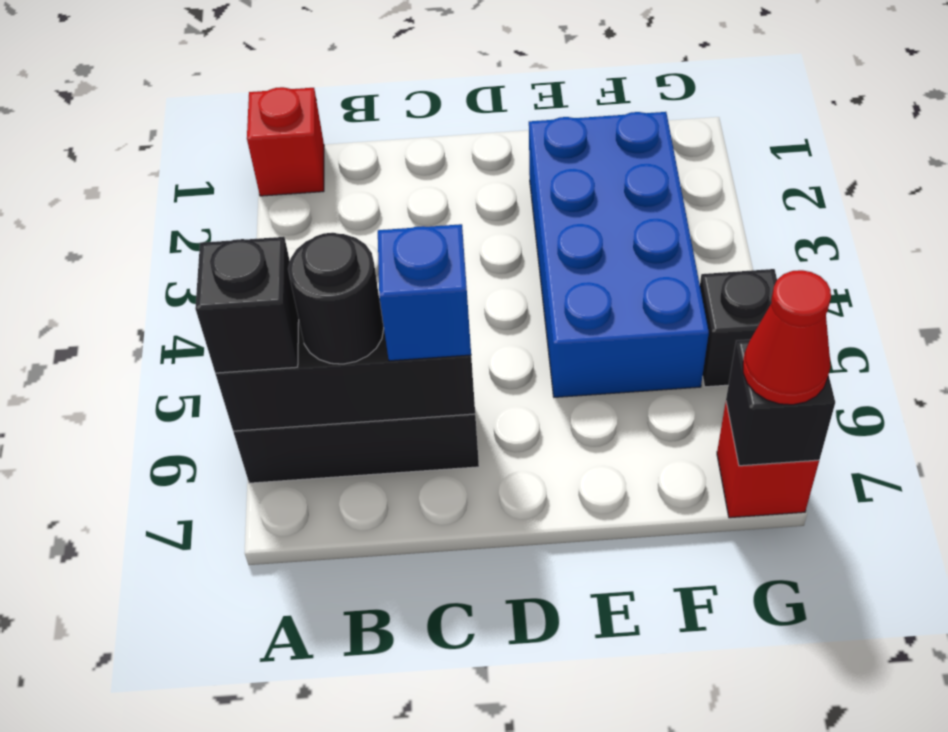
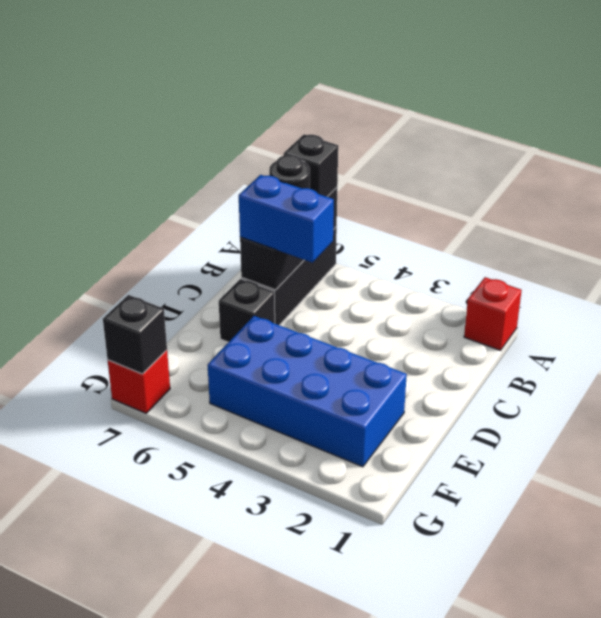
blue brick C6 level 3 -> blue brick C5:C6 level 3
black brick G5 level 1 -> black brick D6 level 1
red cone G7 level 3 -> none

